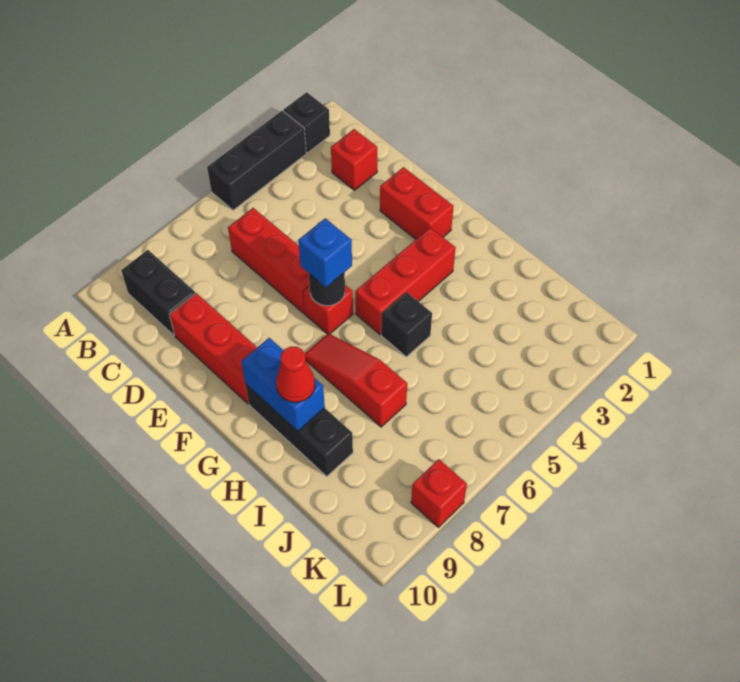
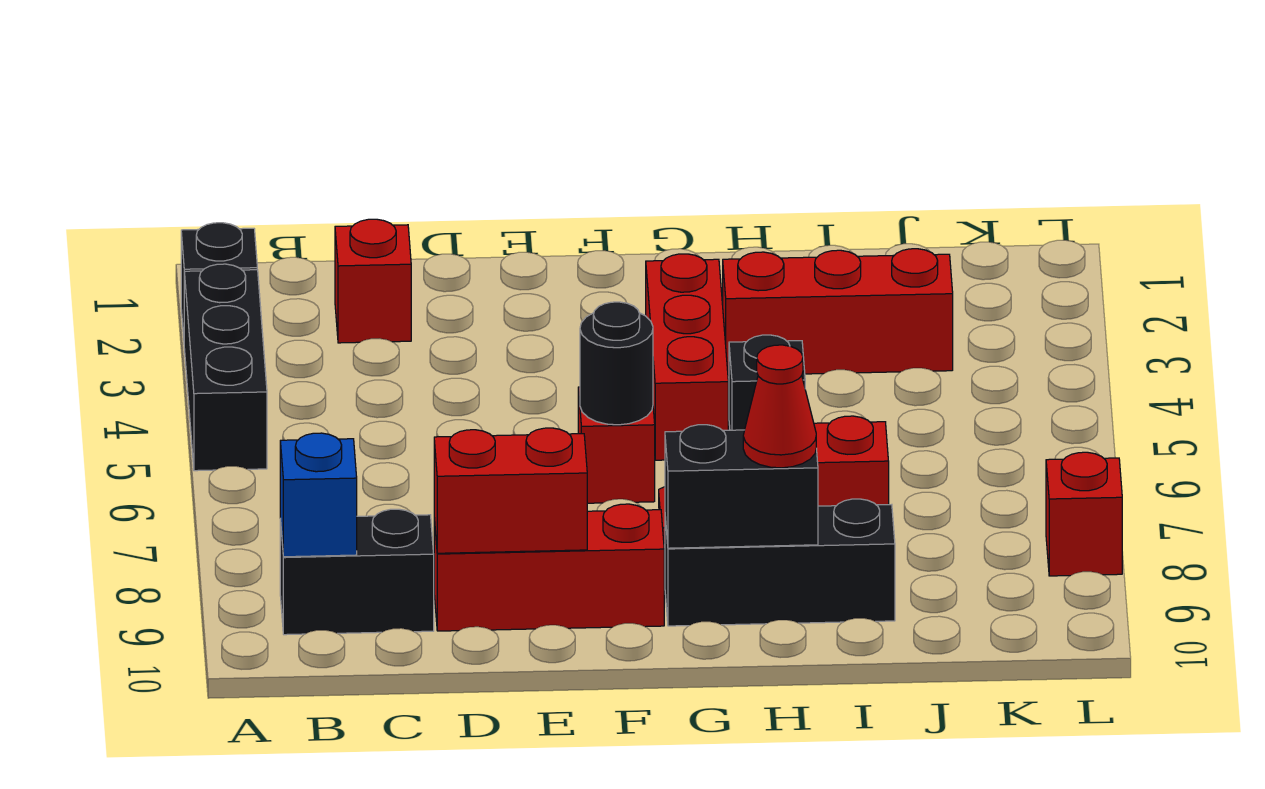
red brick C6:E6 level 1 -> red brick H3:J3 level 1
red brick E2:F2 level 1 -> red brick D9:E9 level 2
blue brick F6 level 3 -> blue brick B9 level 2
blue brick G9:H9 level 2 -> black brick G9:H9 level 2

